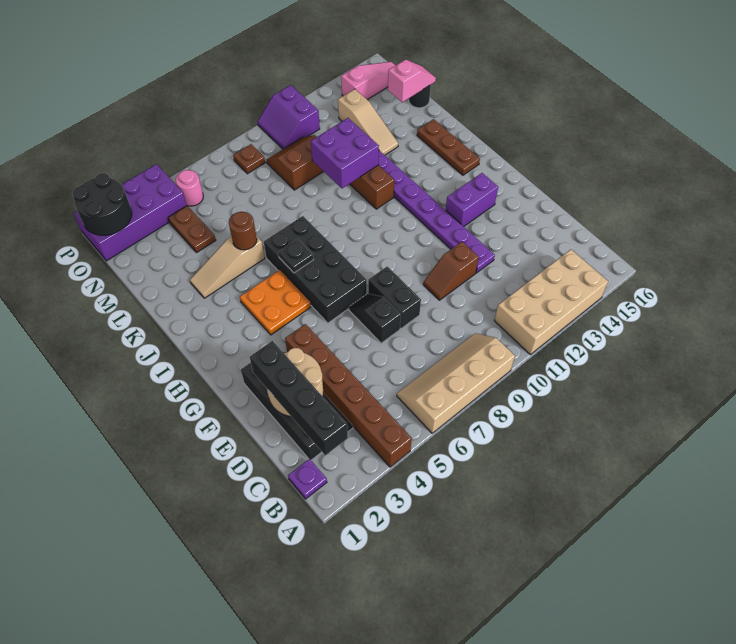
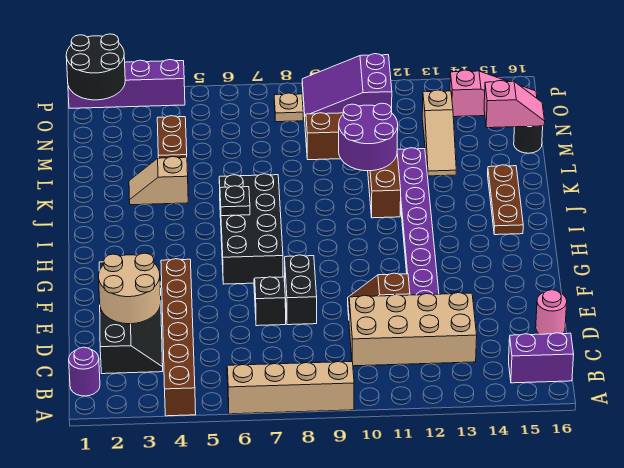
tan brick A11:B14 level 1 -> tan brick C10:D13 level 1
purple plate B1 level 1 -> purple round brick B1 level 1
black brick B2:E2 level 3 -> none
purple brick G13:G14 level 1 -> purple brick B15:B16 level 1
orange plate H4:I5 level 1 -> none
tan slope K3:K5 level 1 top 5 -> tan slope K3:K4 level 1 top 4
brown round brick K5 level 2 -> none
purple brick K10:L11 level 2 -> purple round brick K10:L11 level 2
purple brick O1:P4 level 1 -> purple brick P1:P4 level 1
pink round brick O5 level 1 -> pink round brick D16 level 1
brown plate O8 level 1 -> tan plate O8 level 1
purple slope O10:P11 level 1 top 11 -> purple slope O9:P11 level 1 top 11

